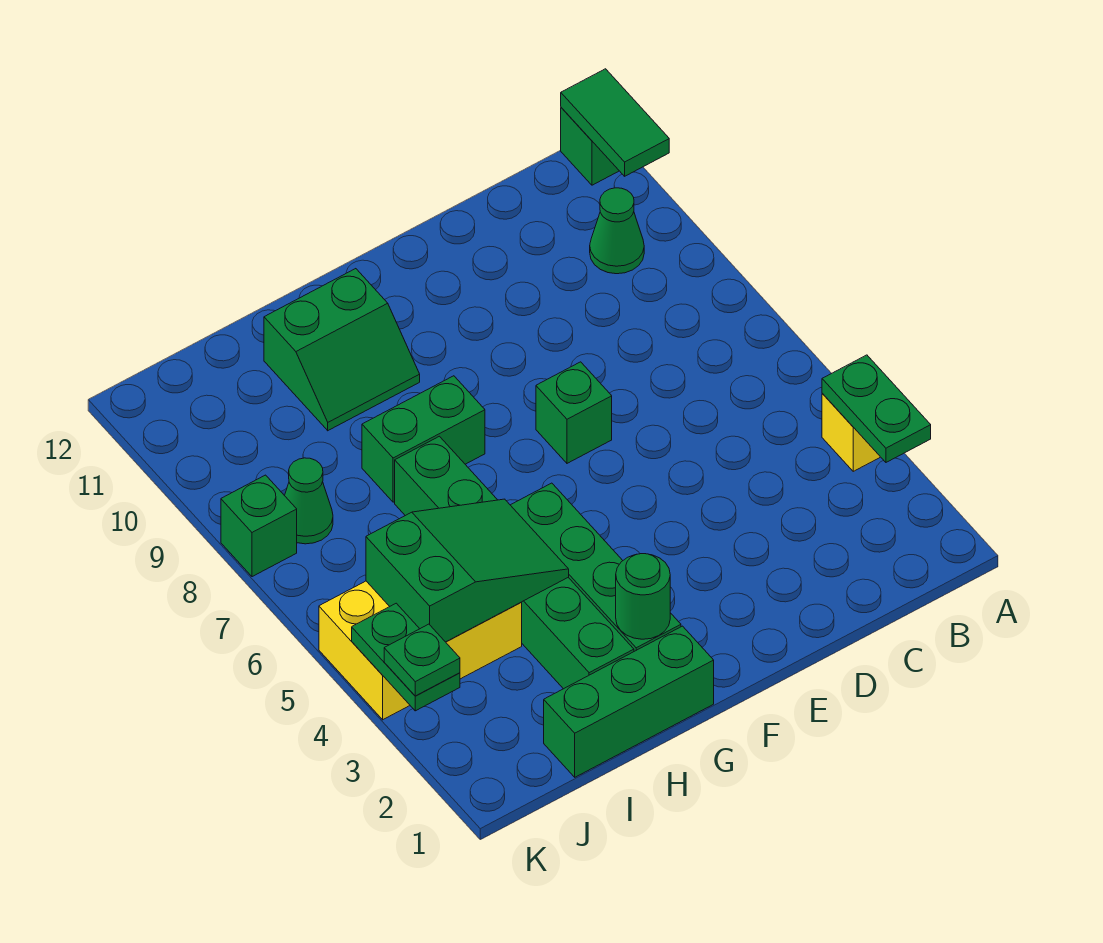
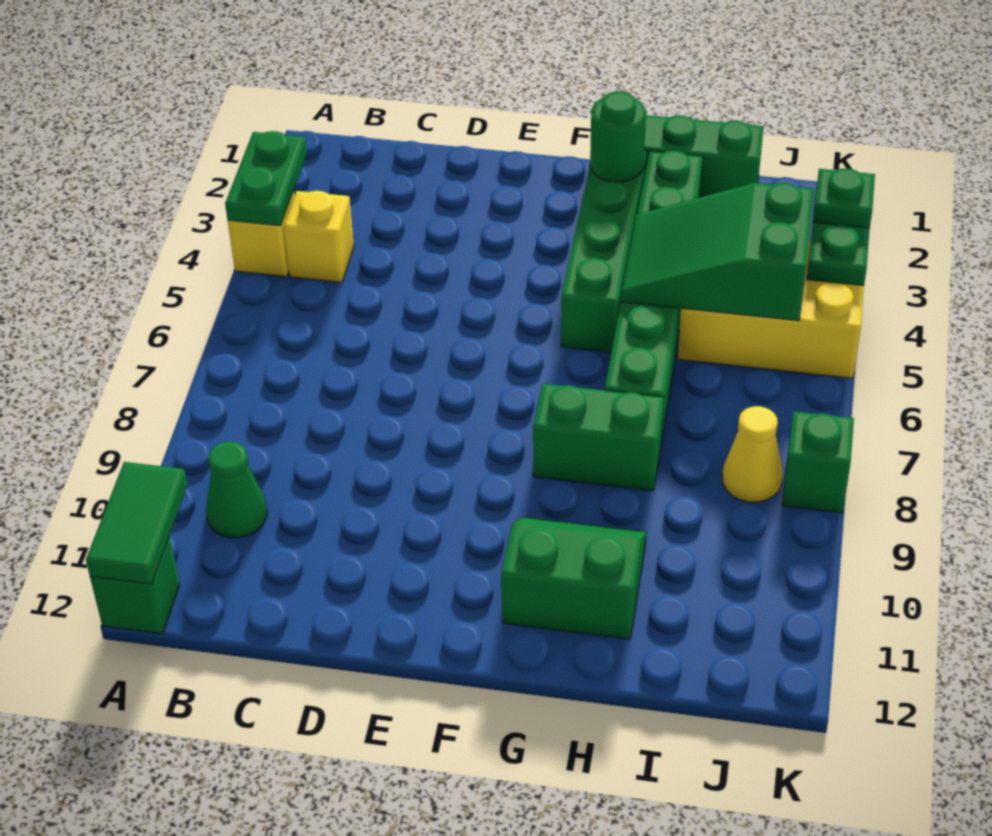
none -> yellow brick B4 level 1
green brick E7 level 1 -> none
green cone J8 level 1 -> yellow cone J8 level 1

